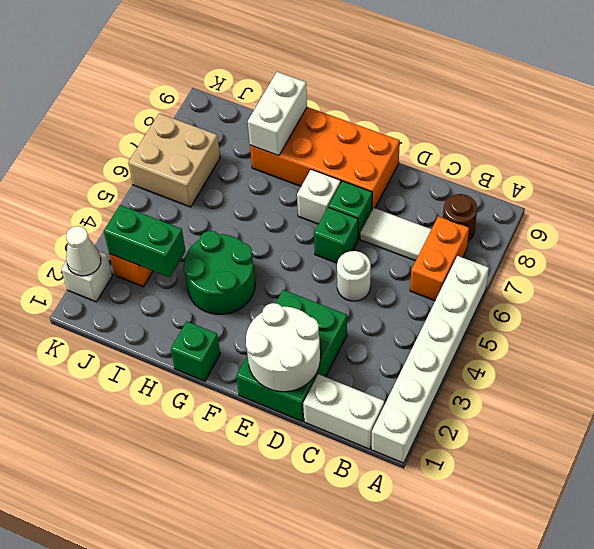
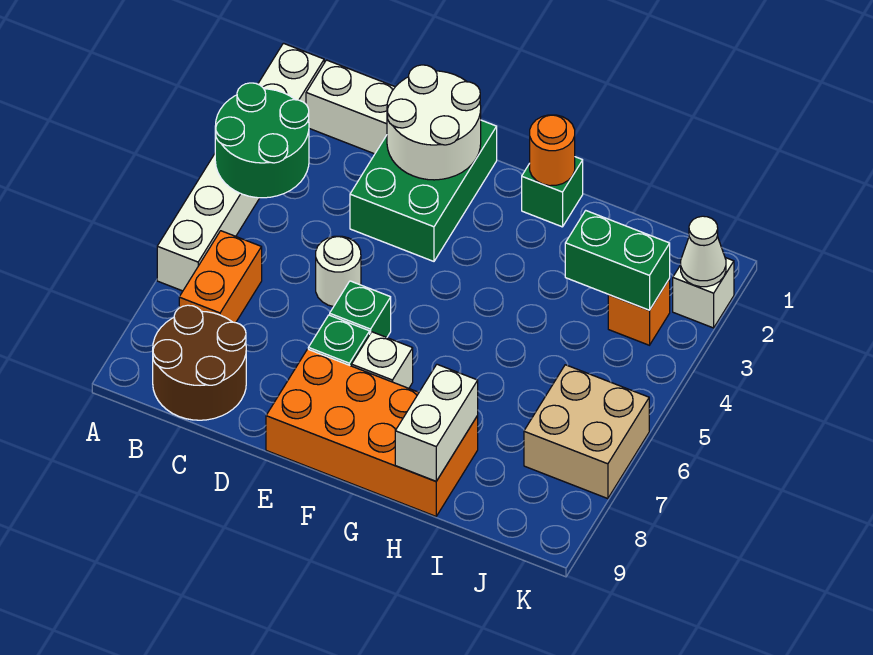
brown round brick B8 level 1 -> brown round brick B8:C9 level 1
white tile C7:D7 level 1 -> none
none -> orange round brick G1 level 2
green round brick G3:H4 level 1 -> green round brick A3:B4 level 2

